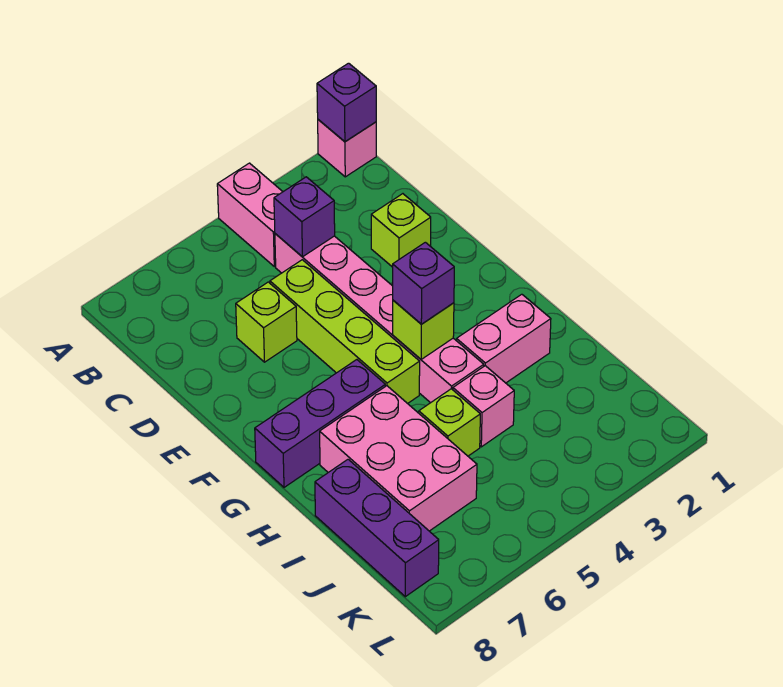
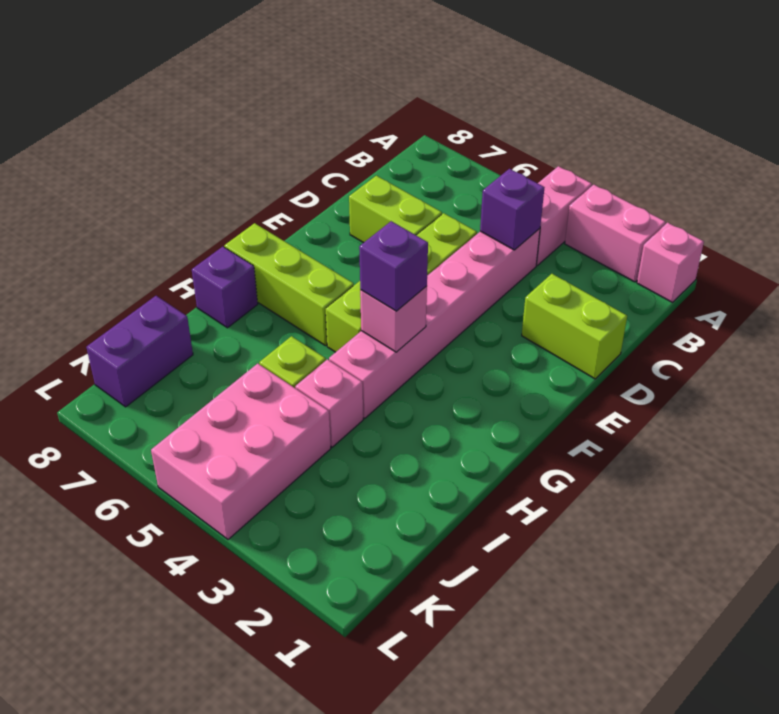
purple brick A1 level 2 -> purple brick H8 level 1
lime brick D2 level 1 -> lime brick D1:D2 level 1
lime brick D6 level 1 -> lime brick D6:D7 level 1
lime brick G4 level 2 -> pink brick G4 level 2
purple brick G6:G8 level 1 -> lime brick G6:G8 level 1
pink brick H2:H3 level 1 -> pink brick A2:A3 level 1
pink brick H6:J7 level 1 -> pink brick J4:L5 level 1
purple brick I8:K8 level 1 -> purple brick J8:K8 level 1

